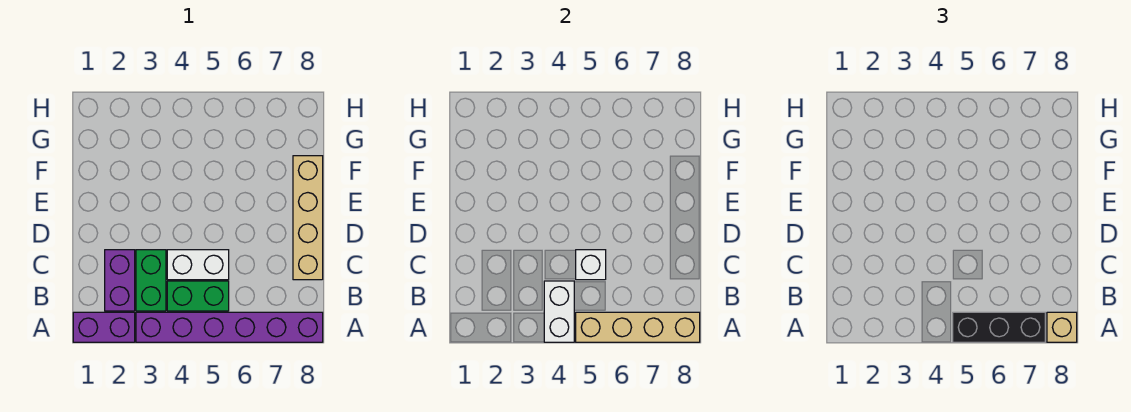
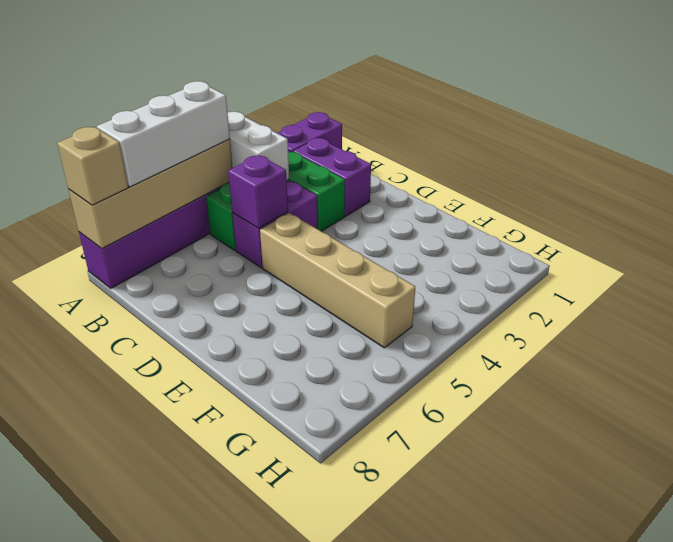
black brick A5:A7 level 3 -> white brick A5:A7 level 3
white brick C4:C5 level 1 -> purple brick C4:C5 level 1
white brick C5 level 2 -> purple brick C5 level 2
tan brick C8:F8 level 1 -> tan brick D5:G5 level 1

